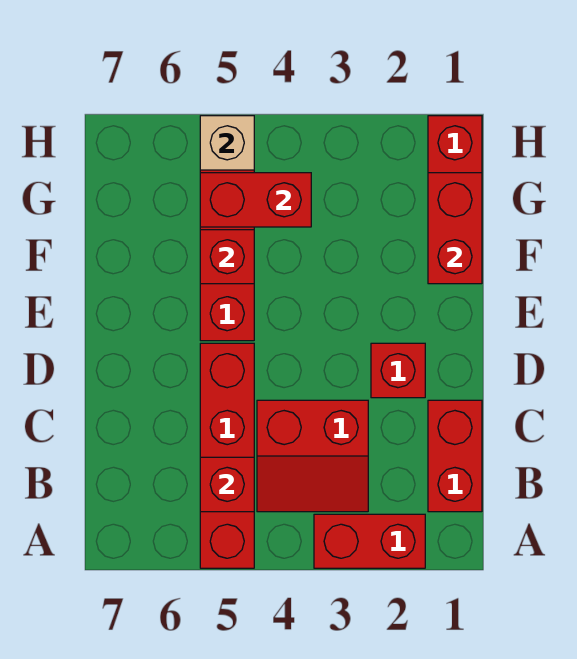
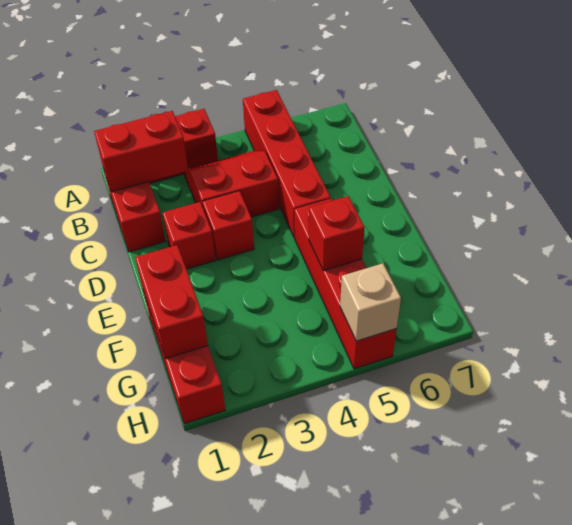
red brick B5 level 2 -> red brick D3 level 1
red brick G4:G5 level 2 -> red brick B1:B2 level 2

